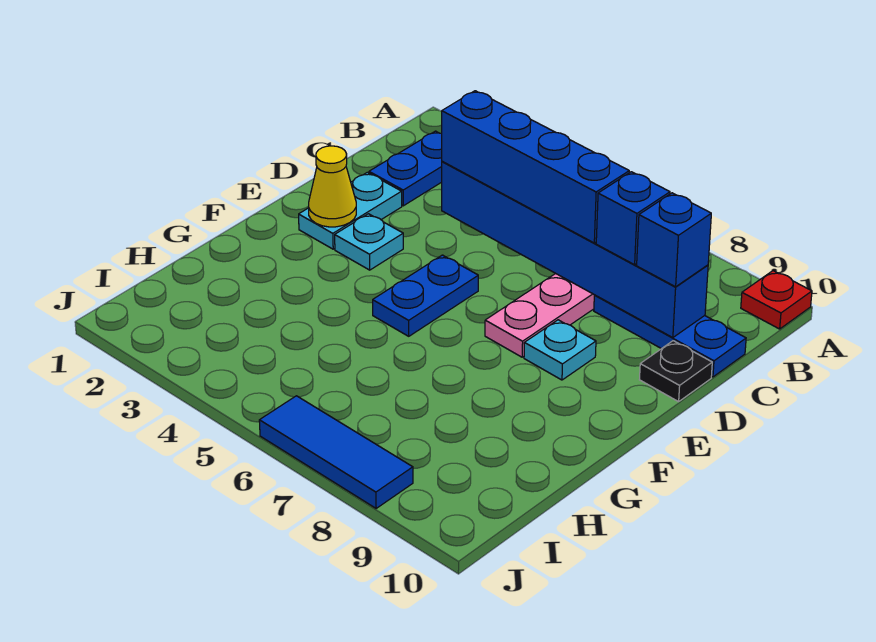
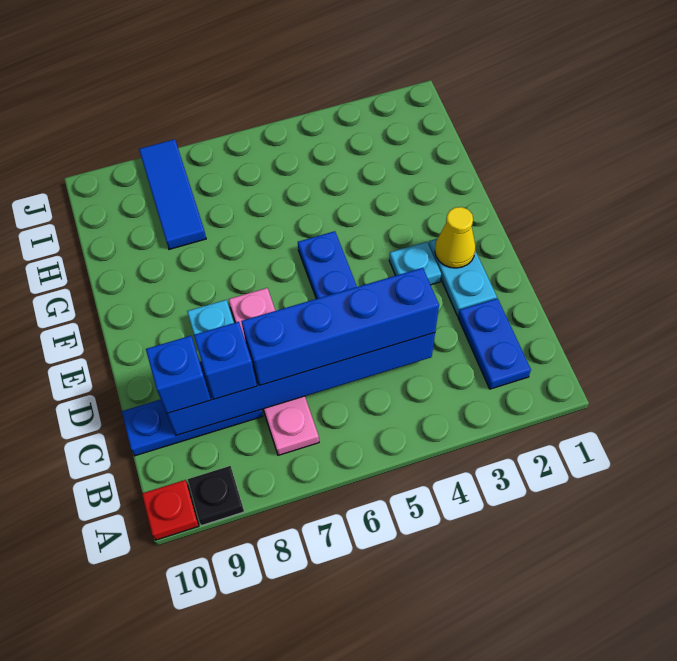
black plate D10 level 1 -> black plate A9 level 1
blue tile J6:J8 level 1 -> blue tile H8:J8 level 1

